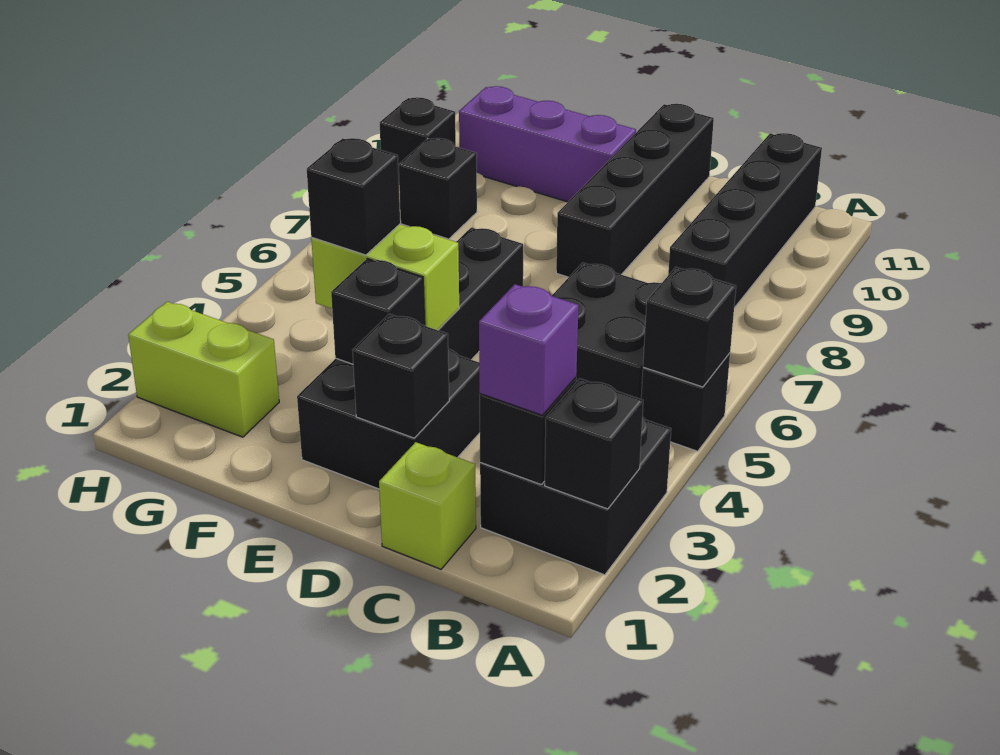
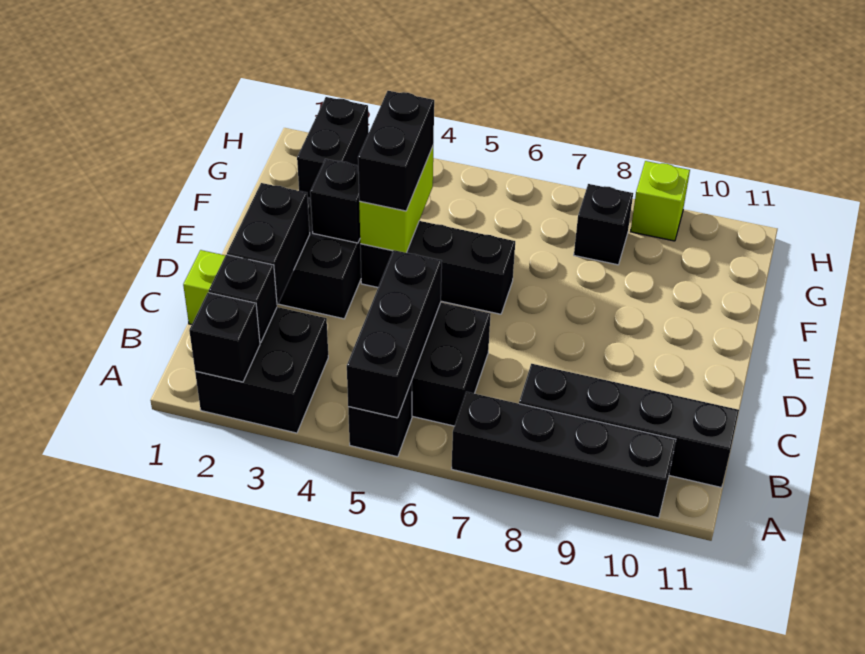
black brick A5 level 2 -> black brick A5:C5 level 2
purple brick B2 level 3 -> none
black brick D2 level 2 -> black brick C2:D2 level 2
black brick D8:D11 level 1 -> black brick A7:A10 level 1
purple brick E10:G10 level 1 -> none
black brick F4 level 3 -> black brick E4:F4 level 3
lime brick G2:H2 level 1 -> black brick G2:H2 level 1
black brick H9 level 1 -> lime brick H9 level 1

